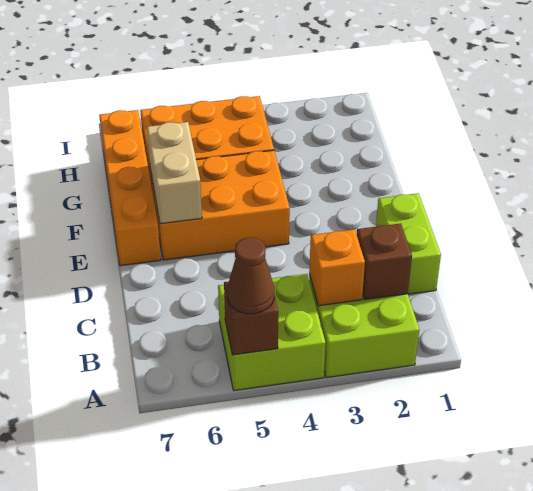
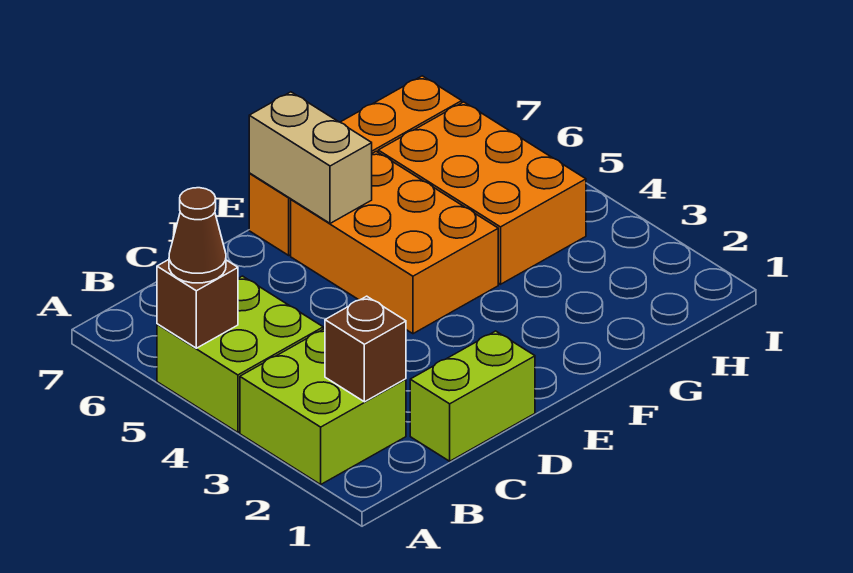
orange brick B3 level 2 -> none
tan brick E6:F6 level 2 -> tan brick E6:E7 level 2

